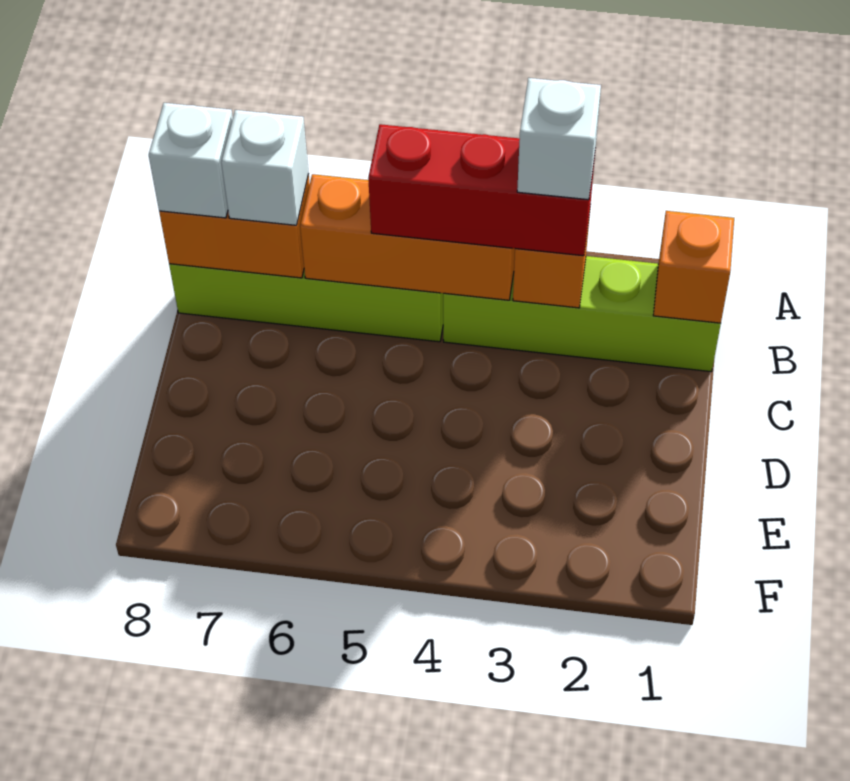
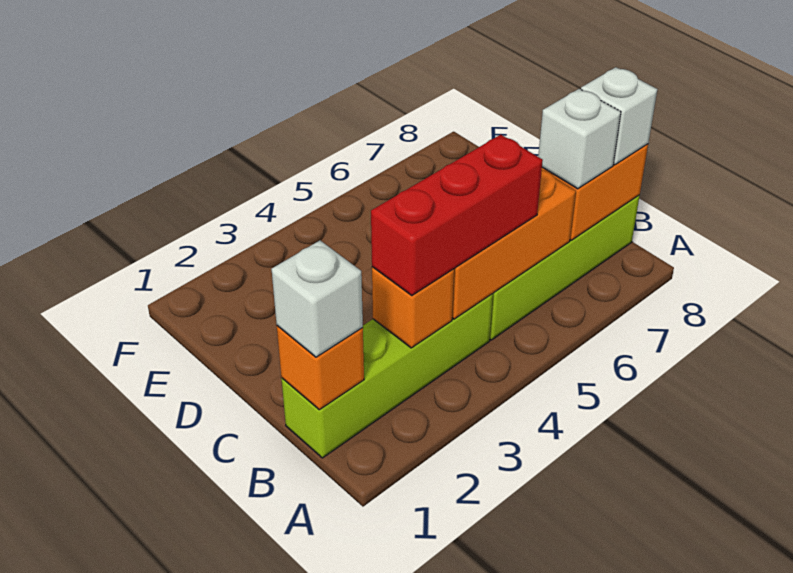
white brick B3 level 4 -> white brick B1 level 3

